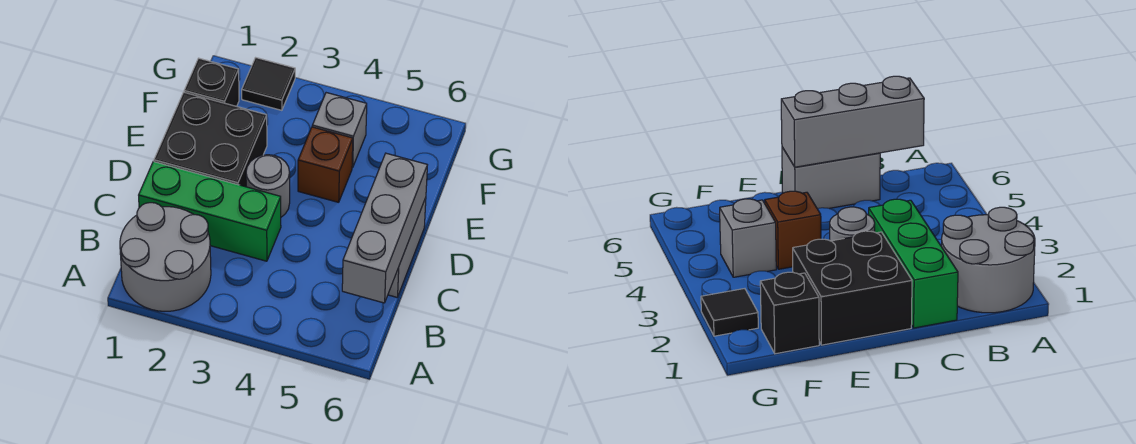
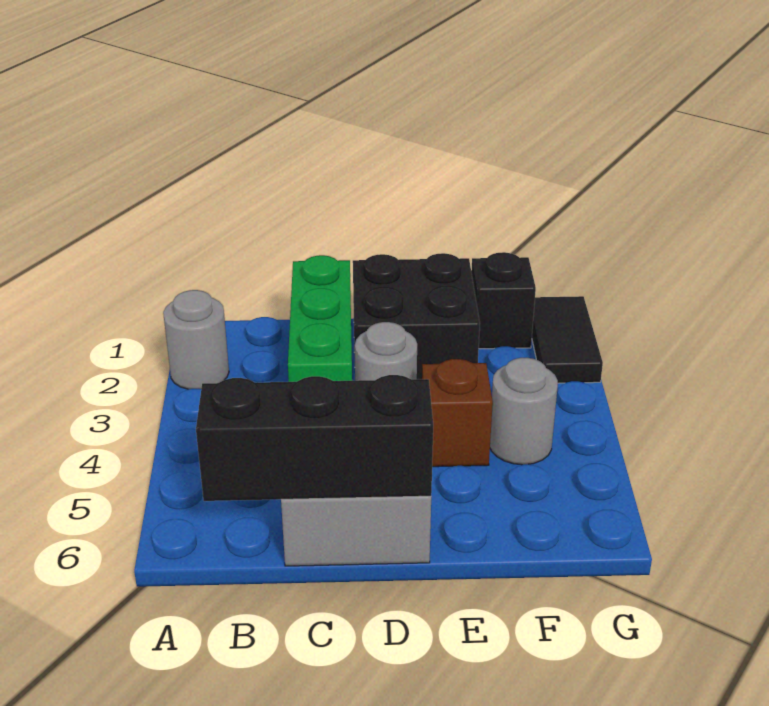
grey round brick A1:B2 level 1 -> grey round brick A2 level 1
grey brick B6:D6 level 2 -> black brick B6:D6 level 2
grey brick F4 level 1 -> grey round brick F4 level 1
black tile G2 level 1 -> black tile G1:G2 level 1

